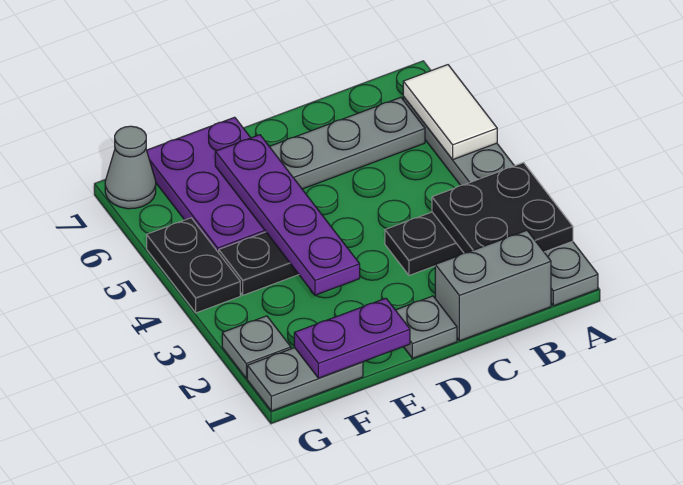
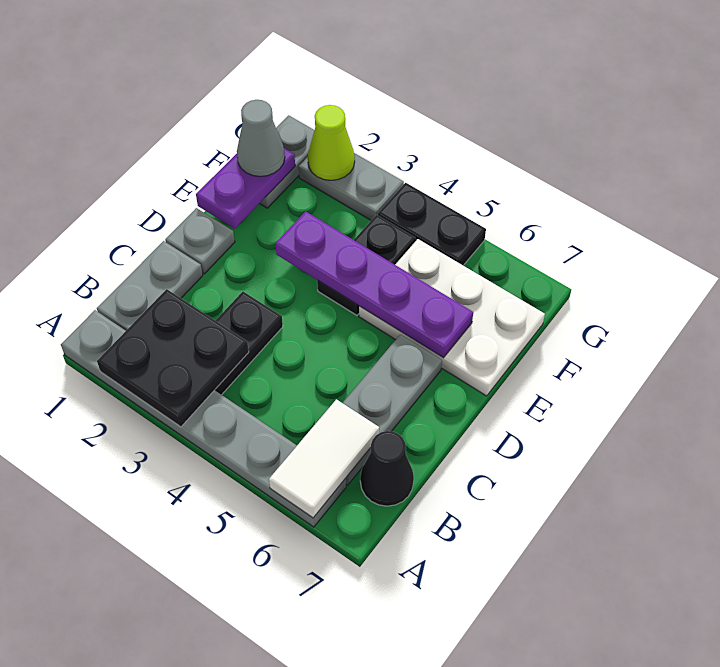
white tile A5:A6 level 2 -> white tile A6:B6 level 2
grey brick B1:C1 level 1 -> grey plate B1:C1 level 1
none -> black cone B7 level 1
purple plate E5:F7 level 1 -> white plate E5:F7 level 1
grey plate G2 level 1 -> grey plate G2:G3 level 1
none -> lime cone G2 level 2
grey cone G7 level 1 -> grey cone F1 level 3

